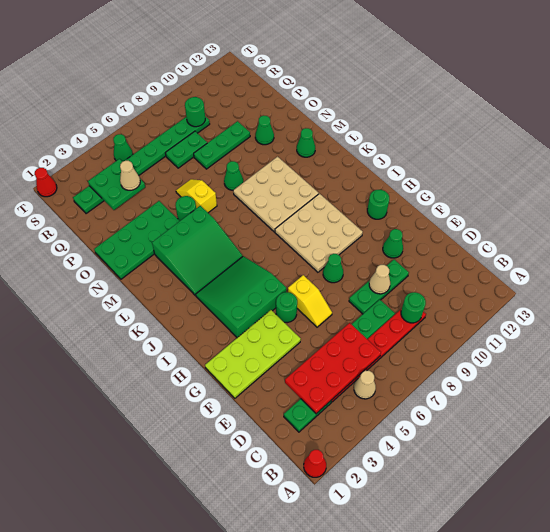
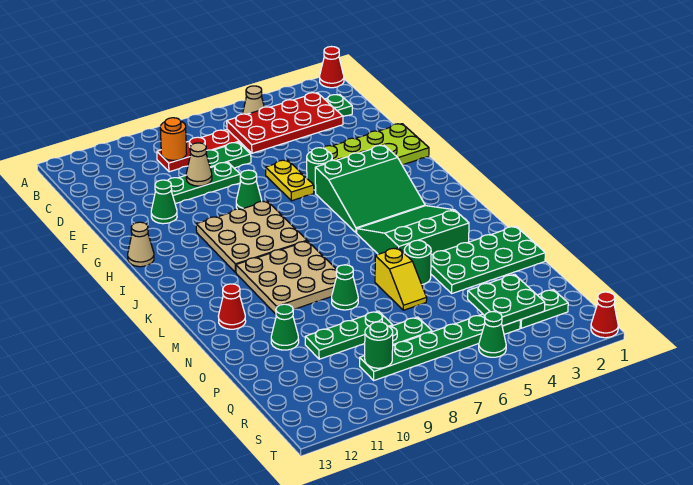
green round brick C9 level 2 -> orange round brick C9 level 2
yellow slope F6:G6 level 1 top G -> yellow plate F6:G6 level 1
green round brick H12 level 1 -> none
green cone M12 level 1 -> red cone M12 level 1
tan cone Q4 level 3 -> tan cone H13 level 1

